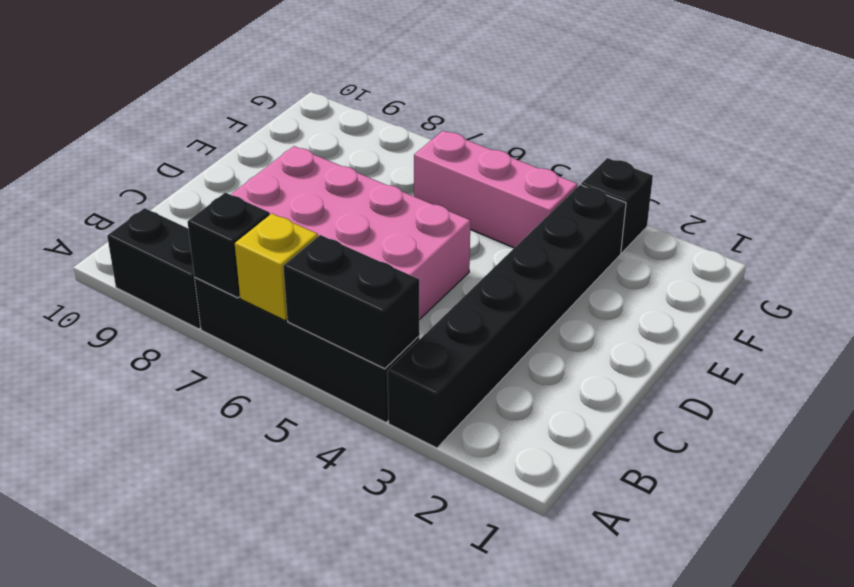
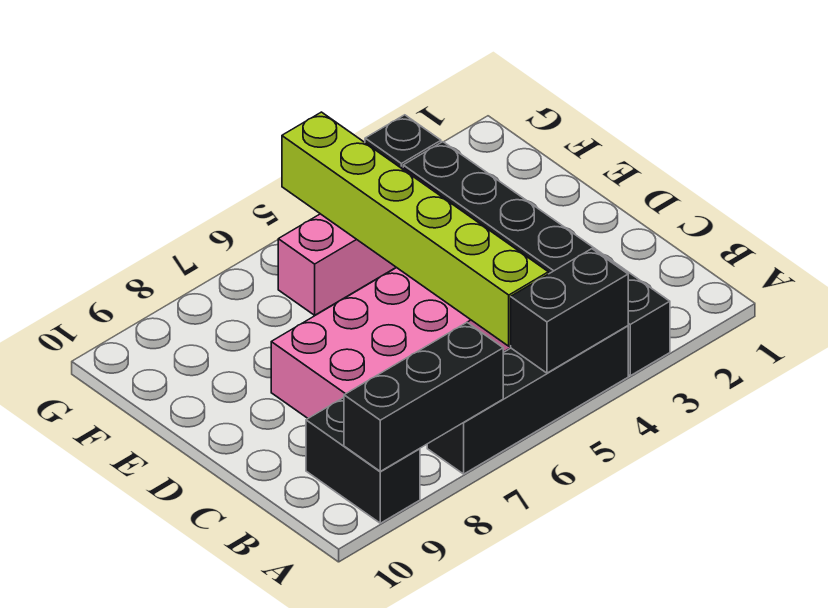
yellow brick A6 level 2 -> none
black brick A7 level 2 -> black brick A7:A9 level 2
black brick A8:A9 level 1 -> black brick A9:B9 level 1
none -> lime brick B5:G5 level 2

